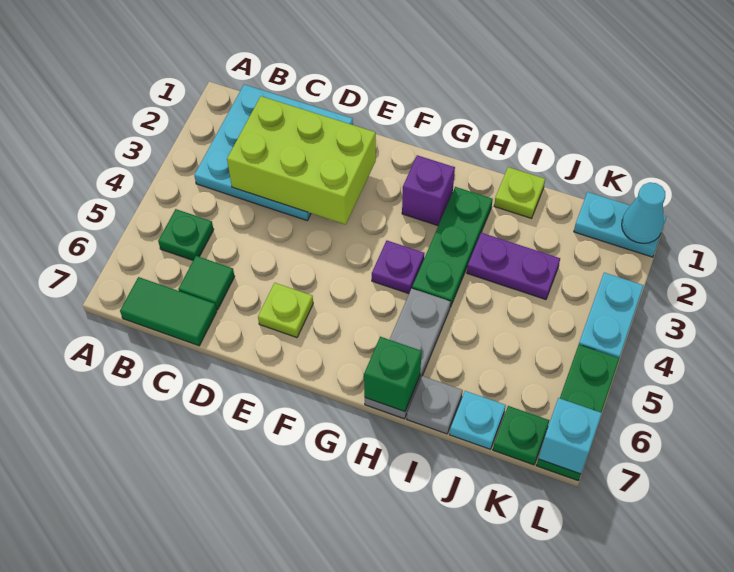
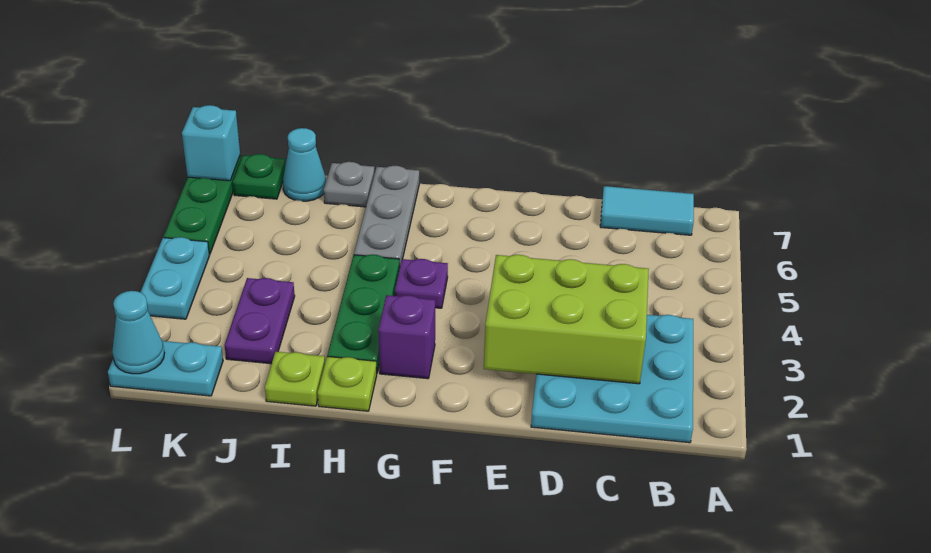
green plate B5 level 1 -> none
green tile B7:C7 level 1 -> cyan tile B7:C7 level 1
green tile C6 level 1 -> none
lime plate E6 level 1 -> lime plate H1 level 1
green brick H7 level 2 -> none
purple plate I3:J3 level 1 -> purple plate J2:J3 level 1
cyan plate J7 level 1 -> cyan cone J7 level 1

